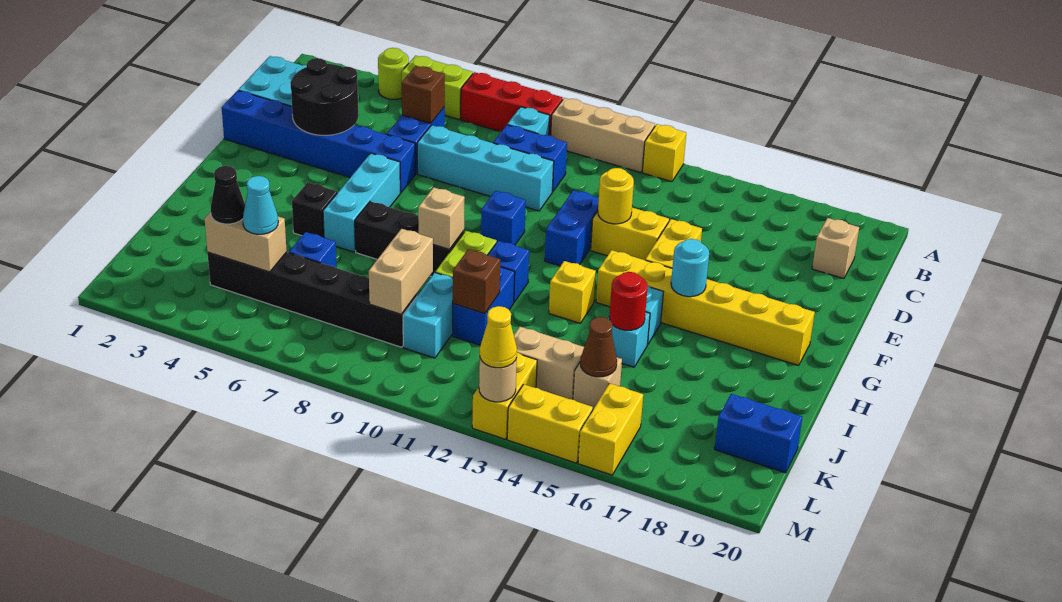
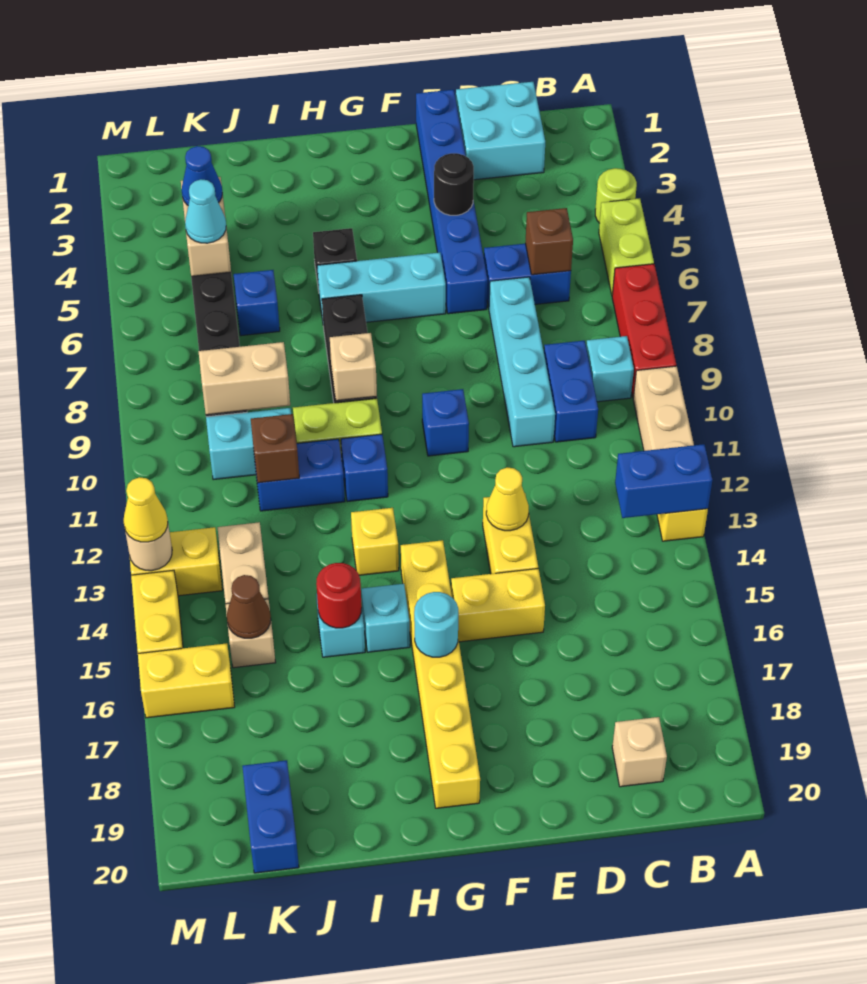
black round brick D3:E4 level 2 -> black round brick E4 level 2
blue brick E12:F12 level 1 -> blue brick A13:B13 level 2
yellow round brick E13 level 2 -> yellow cone E13 level 2
black cone K4 level 3 -> blue cone K4 level 3

